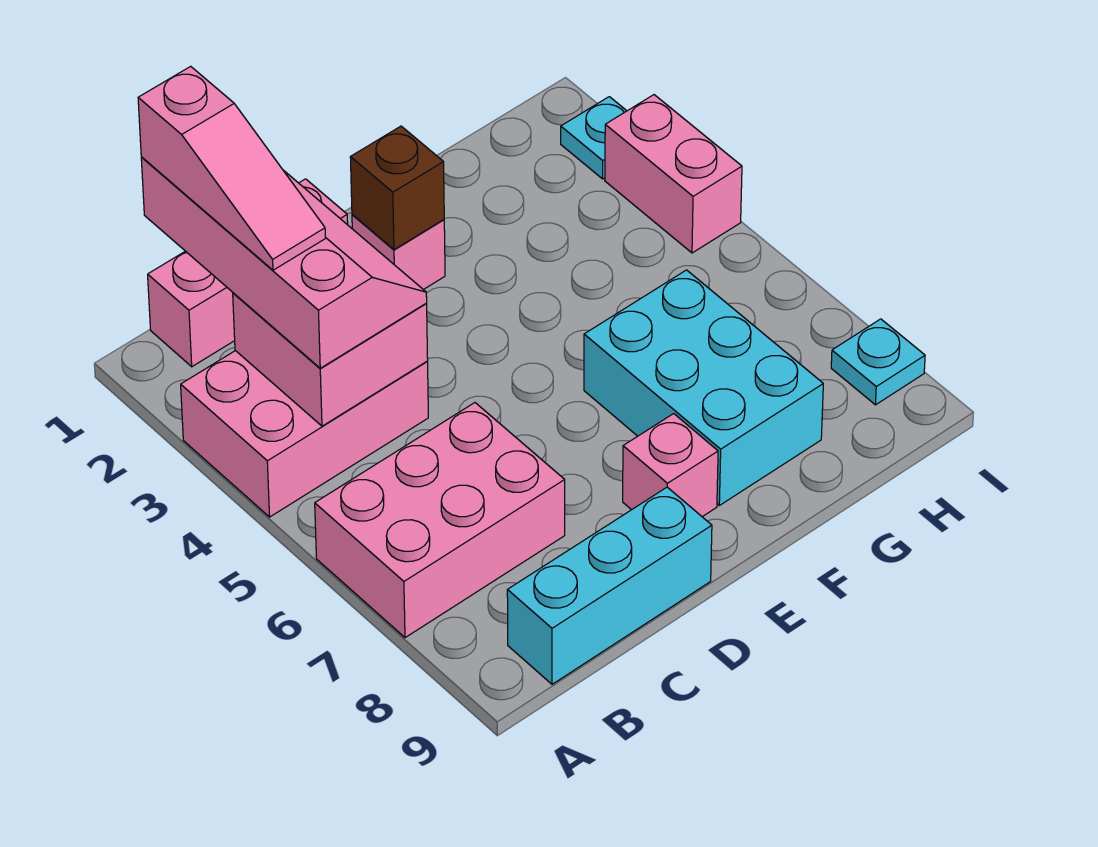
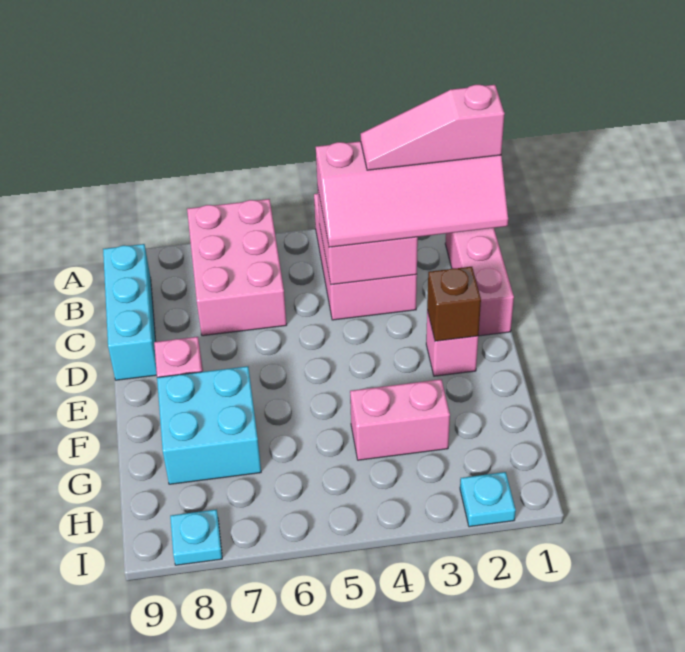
cyan brick F6:G8 level 1 -> cyan brick F7:G8 level 1
pink brick I3:I4 level 1 -> pink brick G3:G4 level 1

